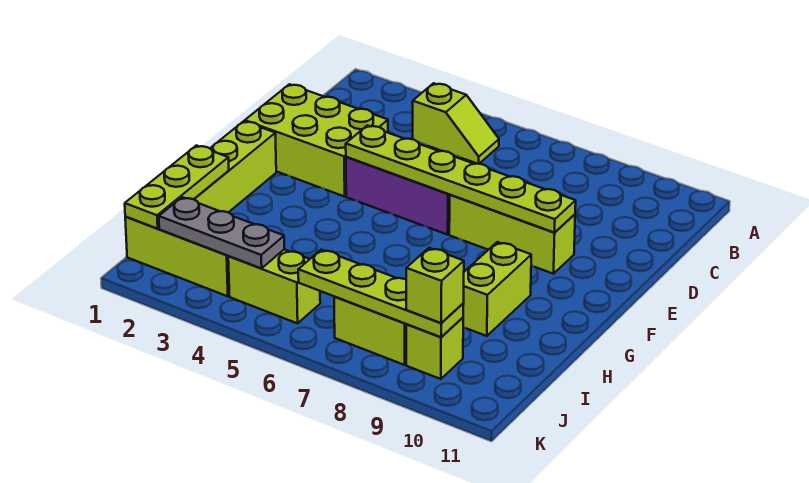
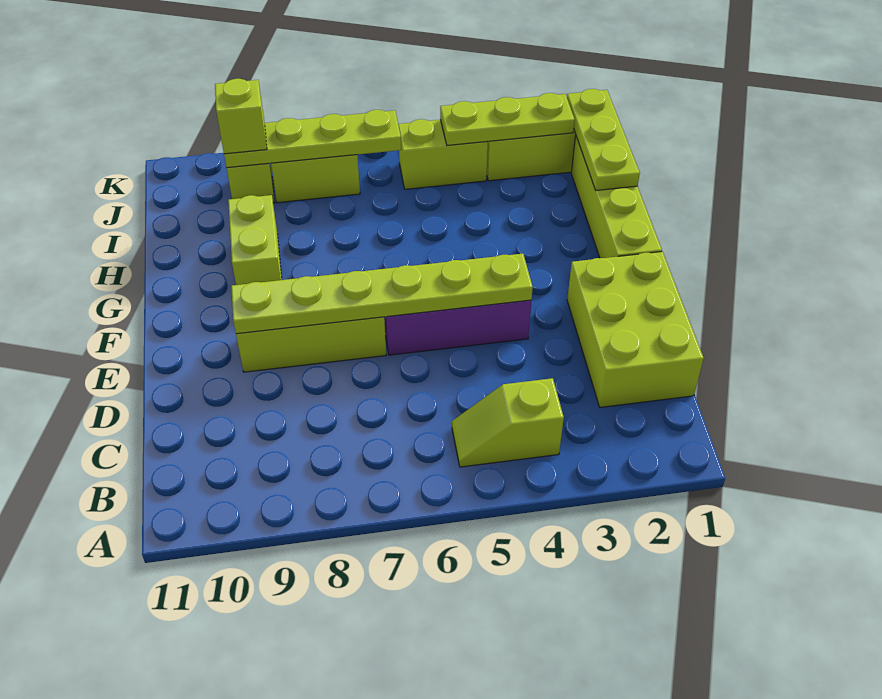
lime brick D1:E3 level 1 -> lime brick C1:E2 level 1
grey plate J2:J4 level 2 -> lime plate J2:J4 level 2

